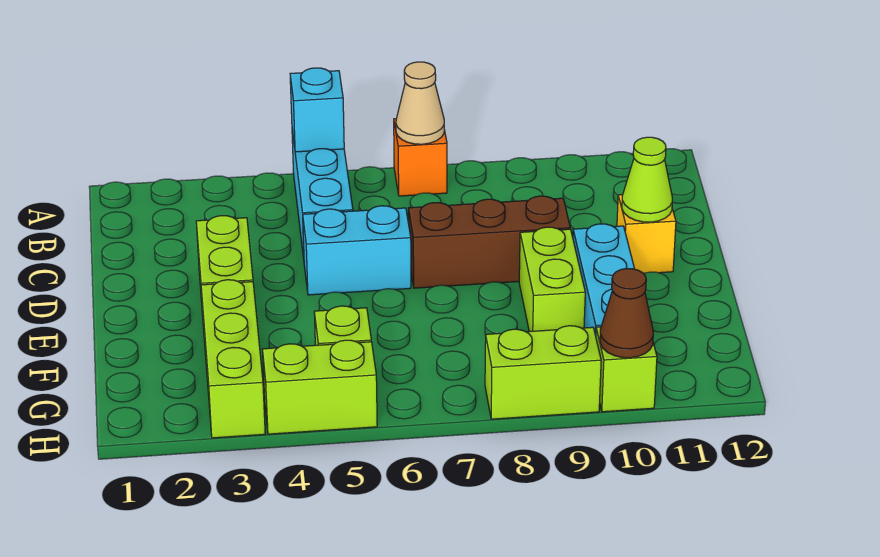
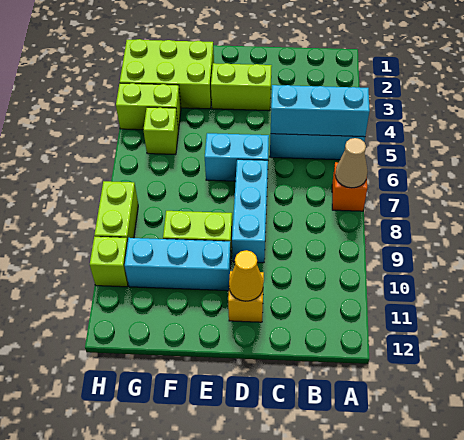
cyan brick A5 level 2 -> cyan brick A5:C5 level 2
cyan brick D5:D6 level 1 -> cyan brick D6:E6 level 1
brown brick D7:D9 level 1 -> cyan brick D7:D9 level 1
lime cone D11 level 2 -> yellow cone D11 level 2
lime brick F3:H3 level 1 -> lime brick F2:H3 level 1
lime brick H4:H5 level 1 -> lime brick G4:H4 level 1
brown cone H10 level 2 -> none

